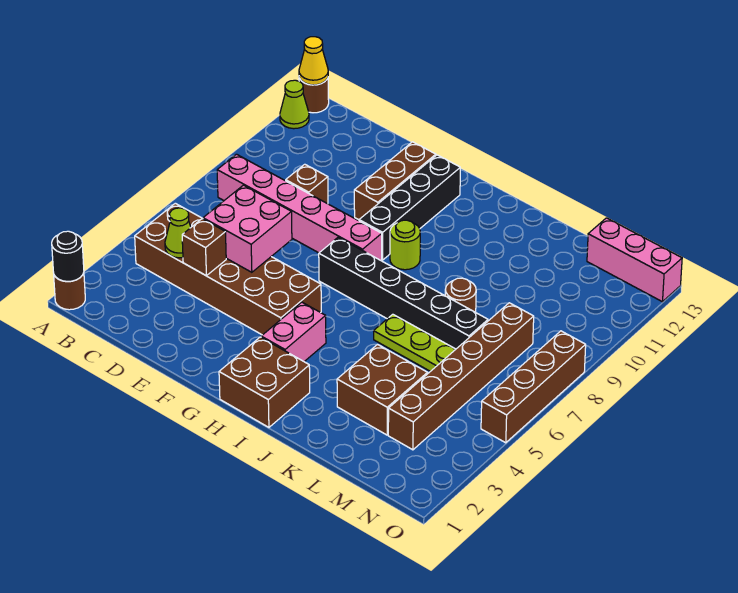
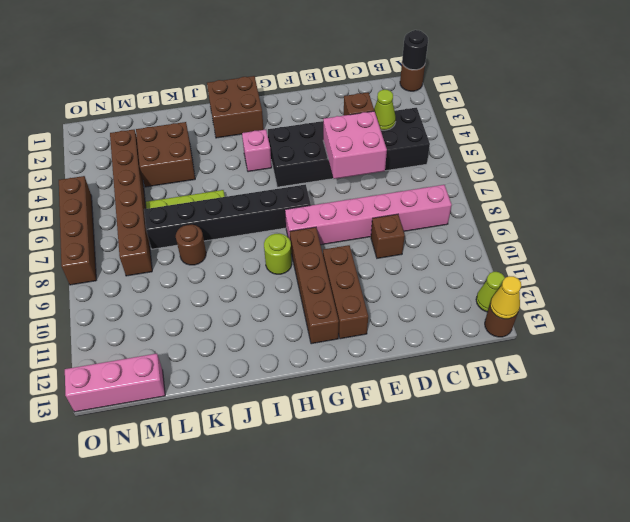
brown brick B4:G5 level 1 -> black brick B4:G5 level 1
black brick G9:G12 level 1 -> brown brick G9:G12 level 1
pink brick H3:H4 level 1 -> pink brick H4 level 1

